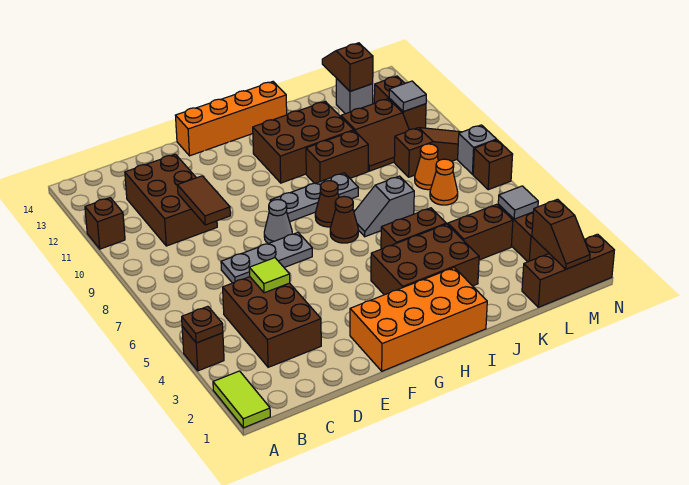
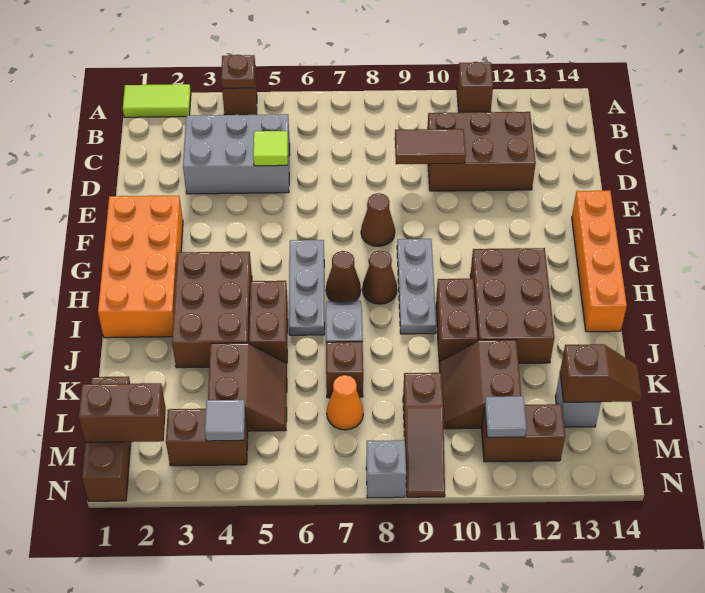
brown brick C3:D5 level 1 -> grey brick C3:D5 level 1
grey plate D7:F7 level 1 -> grey plate G6:I6 level 1
grey cone F8 level 1 -> brown cone F8 level 1
orange cone L8 level 1 -> none
brown slope M1:M2 level 2 top 2 -> brown brick M1:M2 level 2
brown brick N7 level 1 -> brown brick K7 level 1

